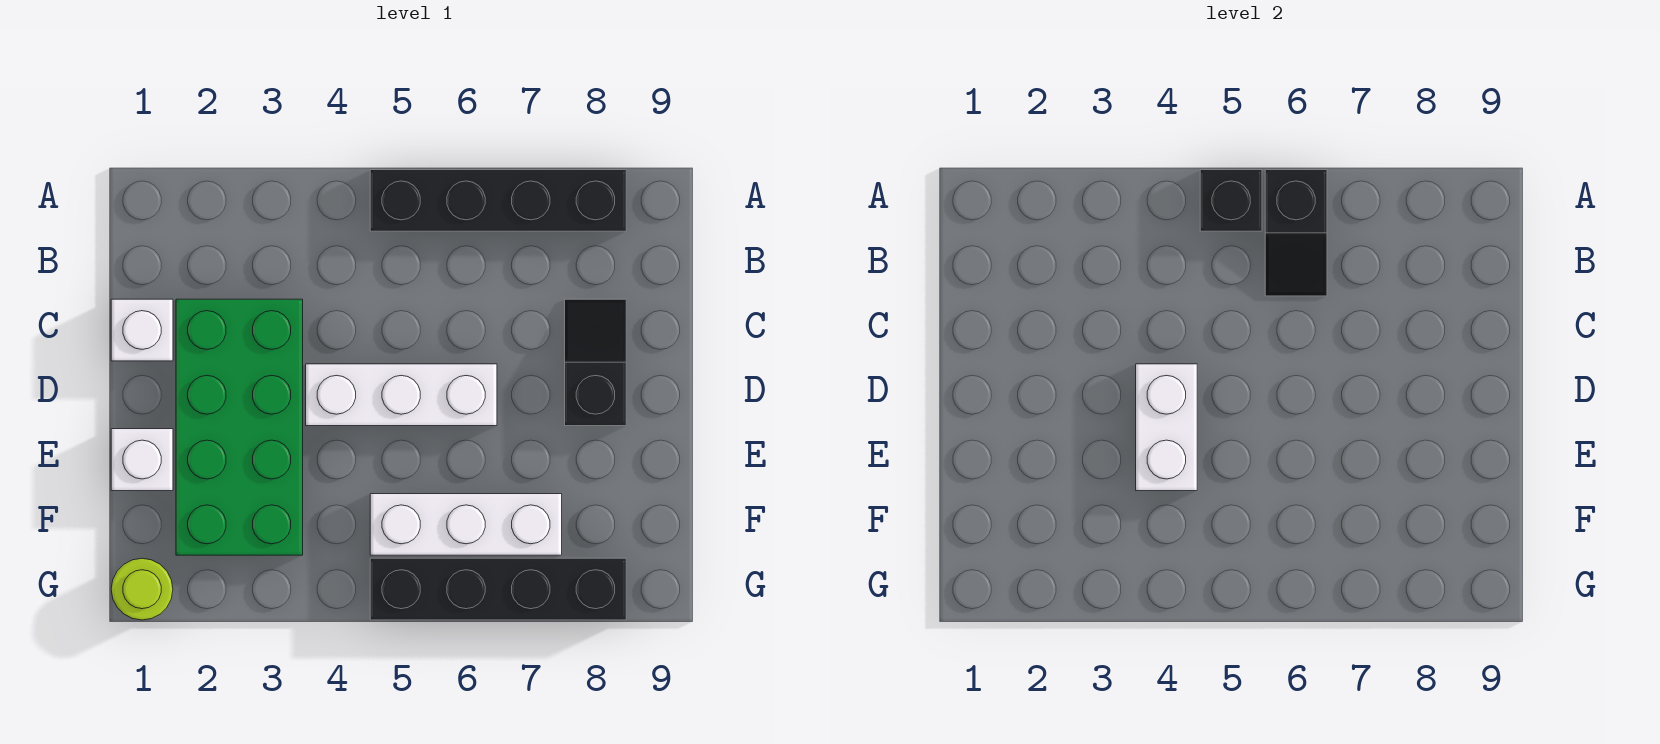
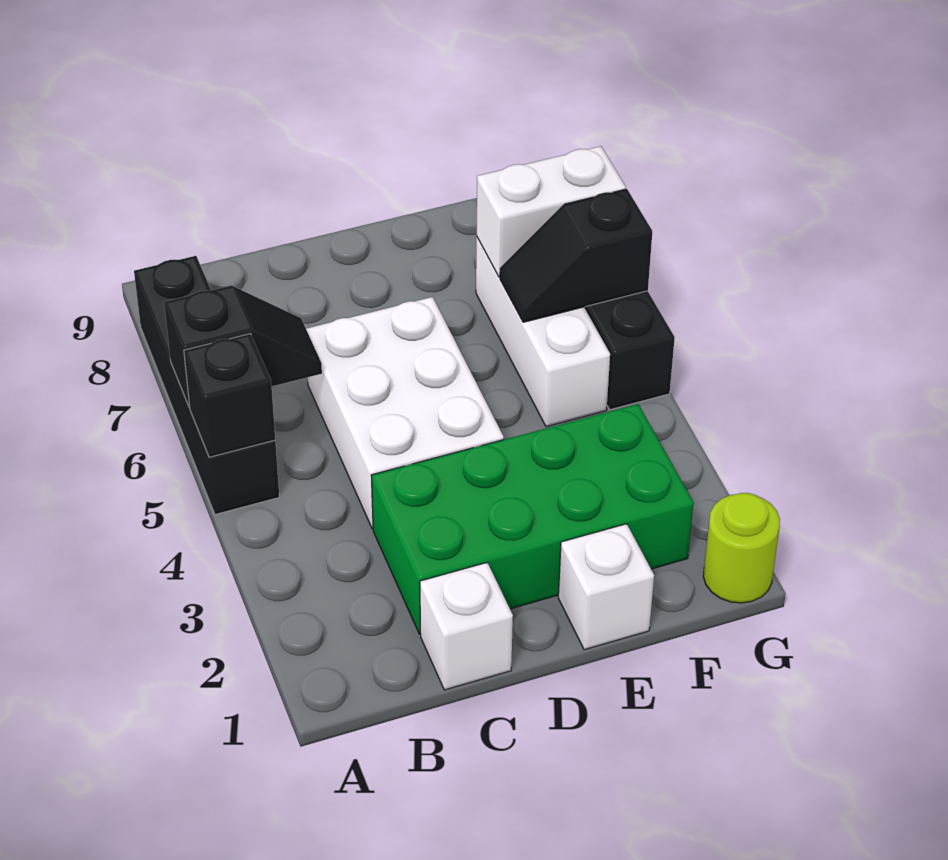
black slope C8:D8 level 1 top D -> black slope F6:G6 level 2 top G
white brick D4:D6 level 1 -> white brick C4:D6 level 1
white brick D4:E4 level 2 -> white brick F7:G7 level 2

